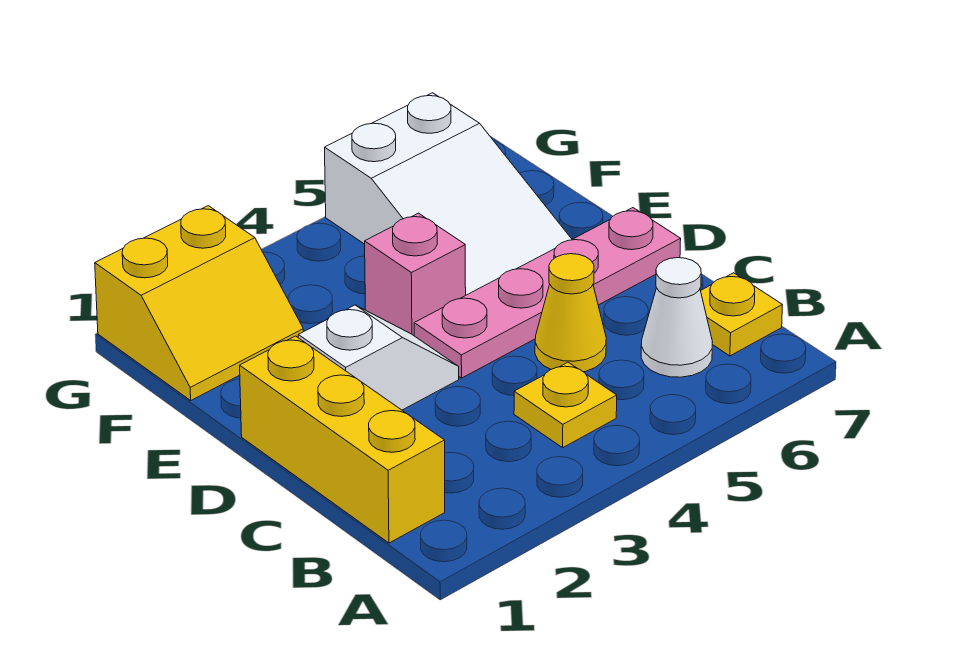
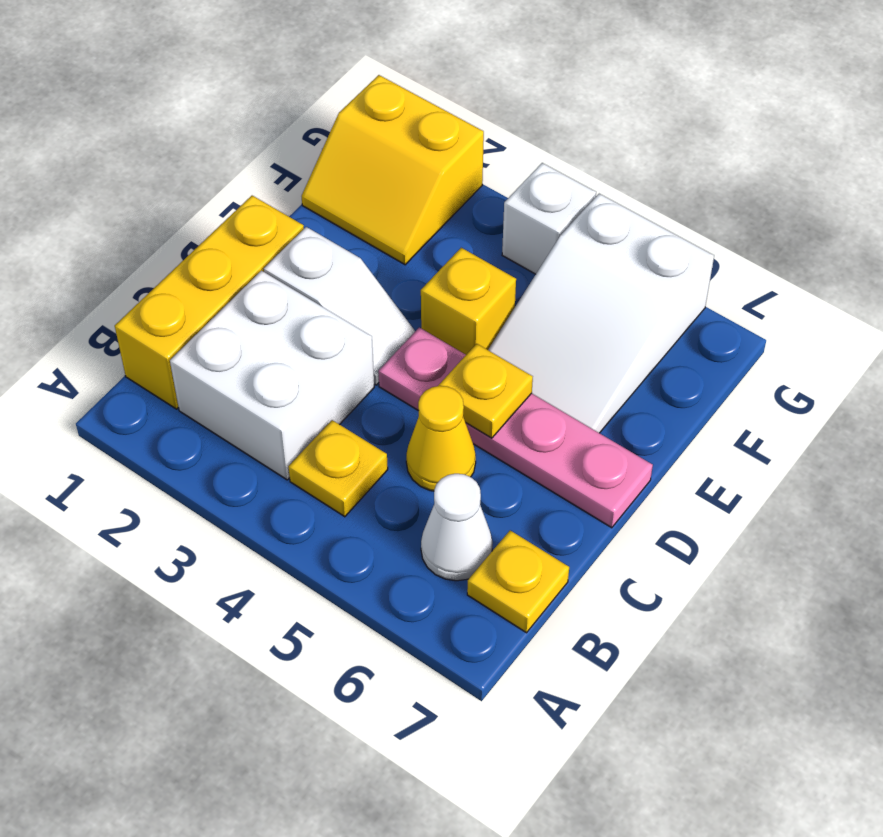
none -> white brick B2:C3 level 1
none -> yellow plate D5 level 2
pink brick E4 level 1 -> yellow brick E4 level 1
none -> white brick G4 level 1

